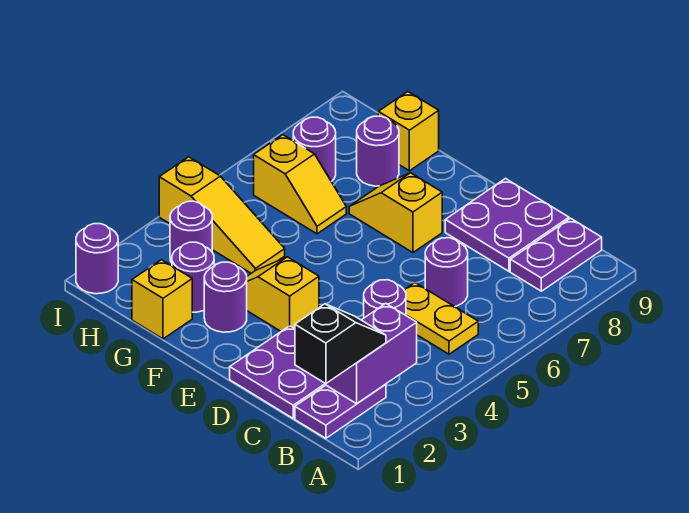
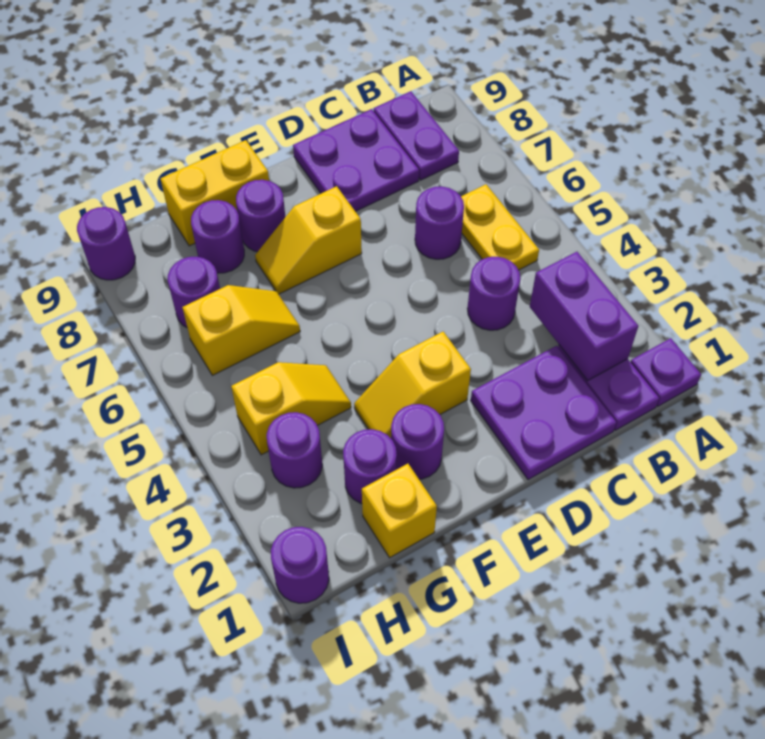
none -> purple plate A1 level 1
black slope B1:B2 level 3 top 1 -> none
yellow plate B5:C5 level 1 -> yellow plate B5:B6 level 1
none -> purple round brick F8 level 1
yellow slope G4:I4 level 1 top I -> yellow slope G4:H4 level 1 top H
yellow brick G9 level 1 -> yellow brick F9:G9 level 1
none -> purple round brick I9 level 1

